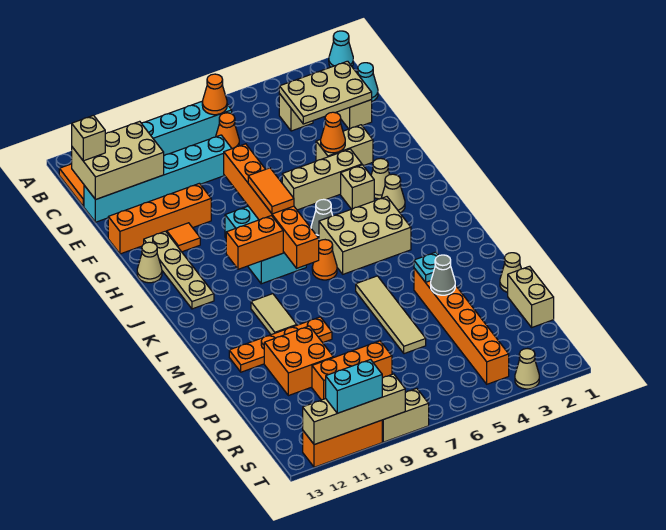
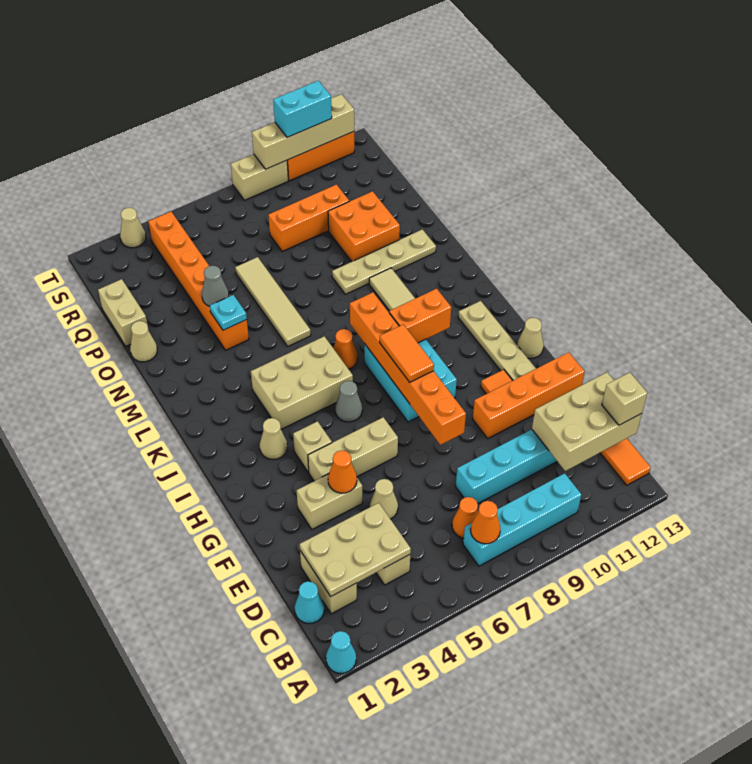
tan cone H3 level 1 -> tan cone E5 level 1
orange plate N9:N12 level 1 -> tan plate N9:N12 level 1

